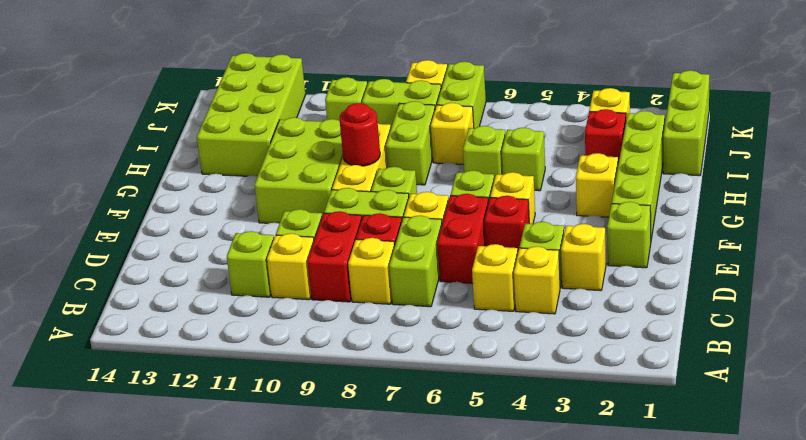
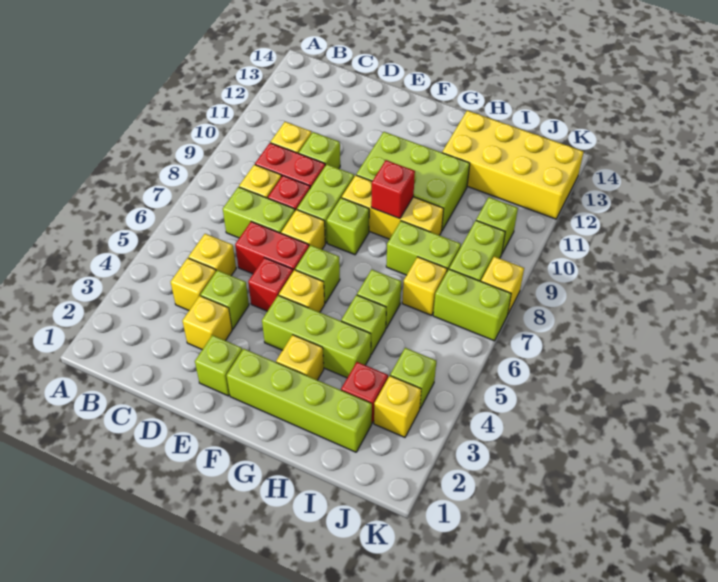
lime brick C11 level 1 -> lime brick J4 level 1
red round brick G9 level 2 -> red brick G9 level 2
lime brick H12:K13 level 1 -> yellow brick H12:K13 level 1
lime brick I1:K1 level 1 -> lime brick F4:H4 level 1

